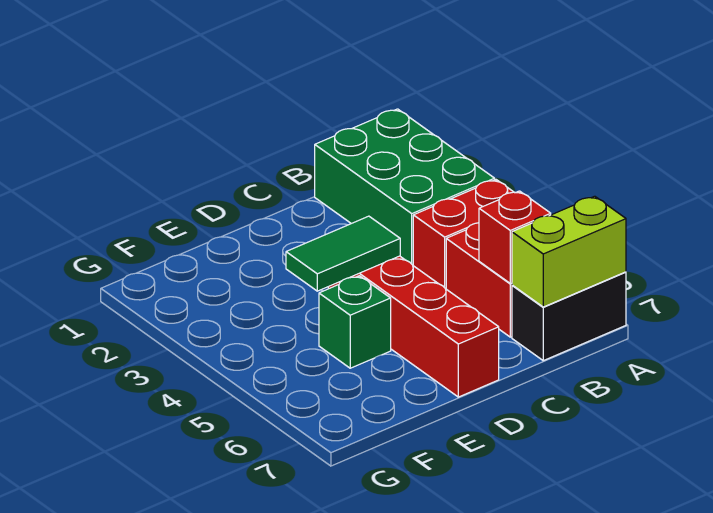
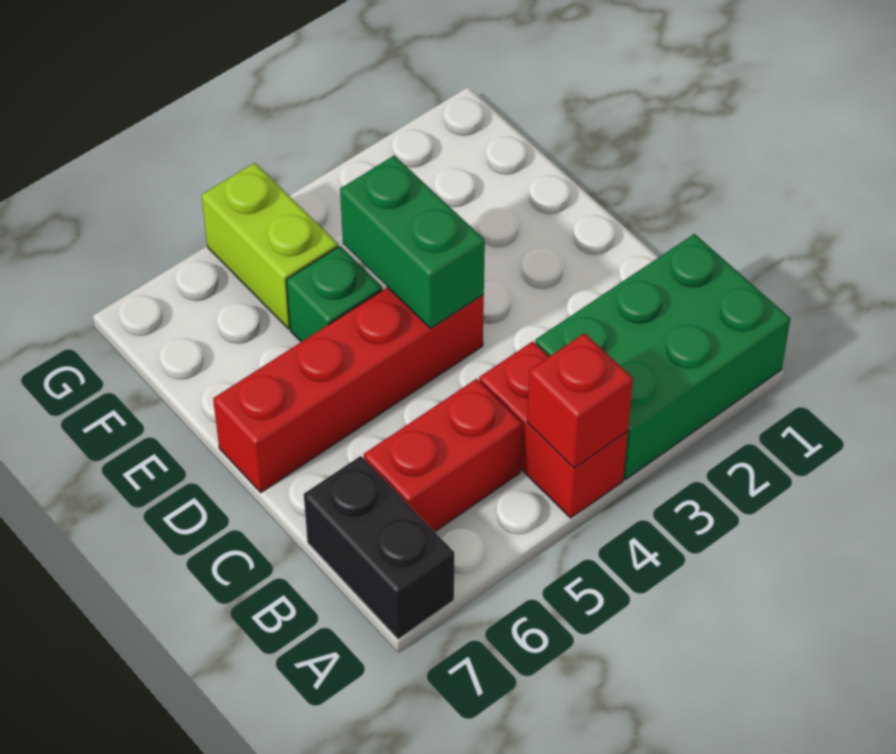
lime brick A7:B7 level 2 -> lime brick F5:G5 level 1
red brick B6 level 2 -> red brick A4 level 2
green tile D4:E4 level 2 -> green brick D4:E4 level 2

